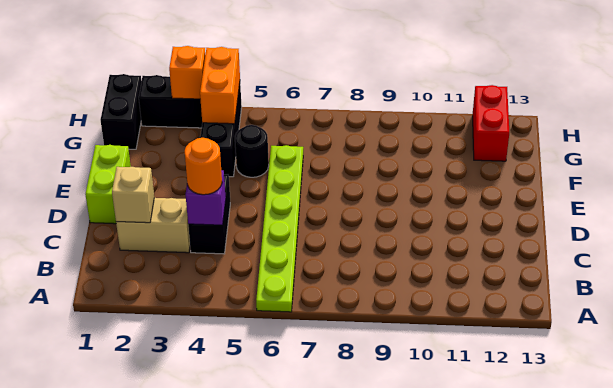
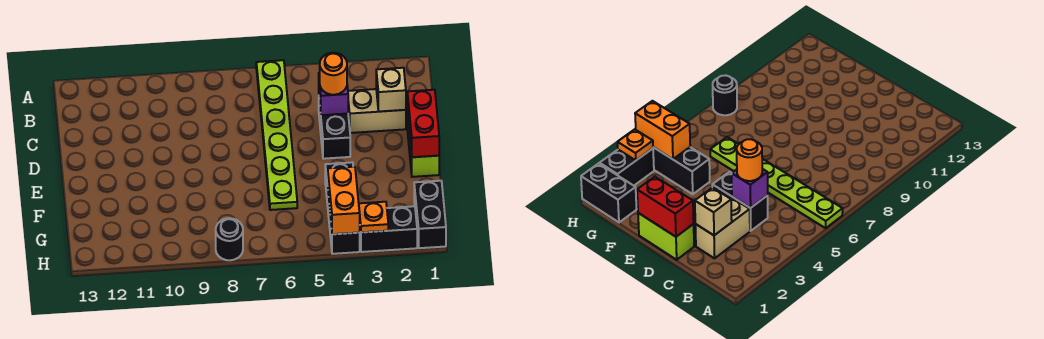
black round brick F5 level 1 -> black round brick H8 level 1
red brick G12:H12 level 1 -> red brick D1:E1 level 2
orange brick H3 level 2 -> orange plate H3 level 2

